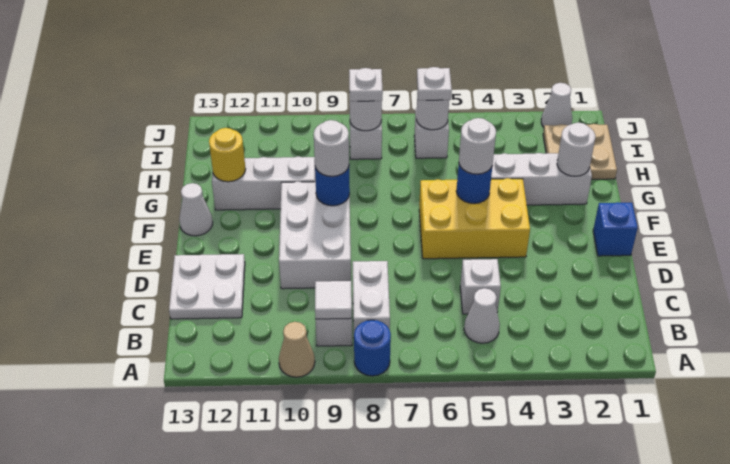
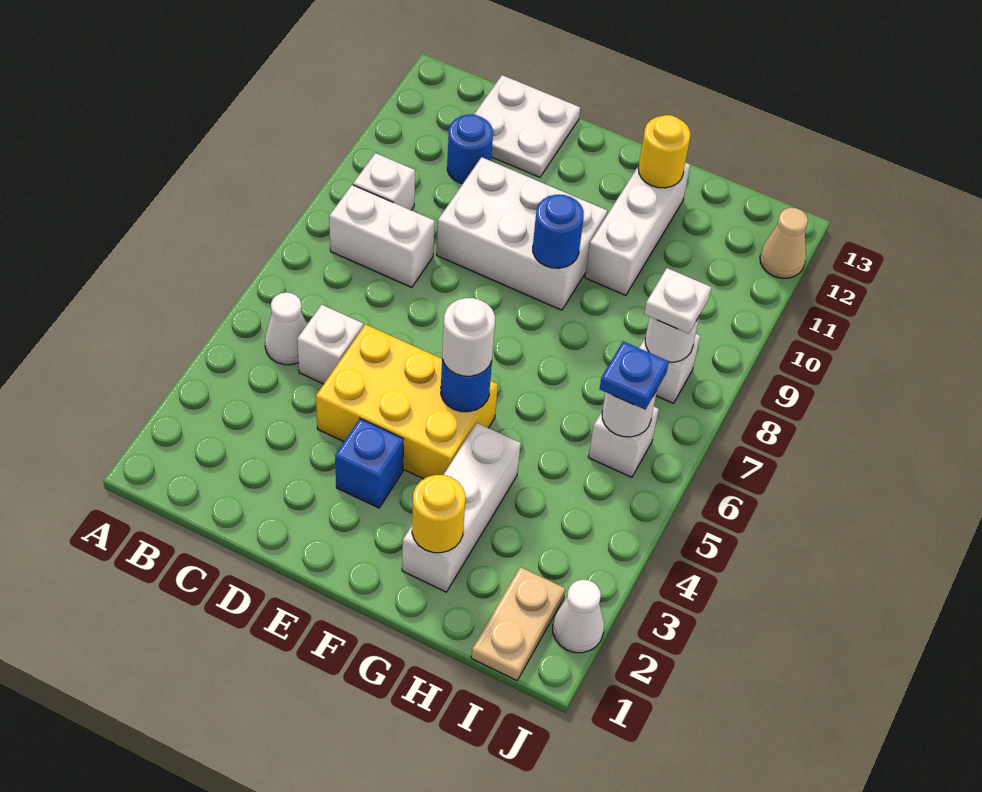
blue round brick A8 level 1 -> blue round brick C11 level 1
tan cone A10 level 1 -> tan cone J12 level 1
white tile B9 level 2 -> none
blue brick E1 level 1 -> blue brick E3 level 1
yellow brick E4:F6 level 1 -> yellow brick D4:F5 level 1
white round brick F9 level 3 -> none
white cone F13 level 1 -> none
white round brick G2 level 2 -> yellow round brick G2 level 2
tan plate H1:I2 level 1 -> tan plate I1:I2 level 1
white plate I6 level 3 -> blue plate I6 level 3

